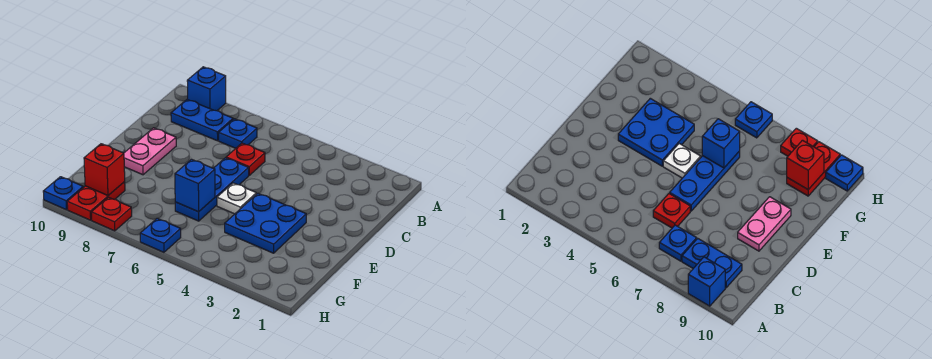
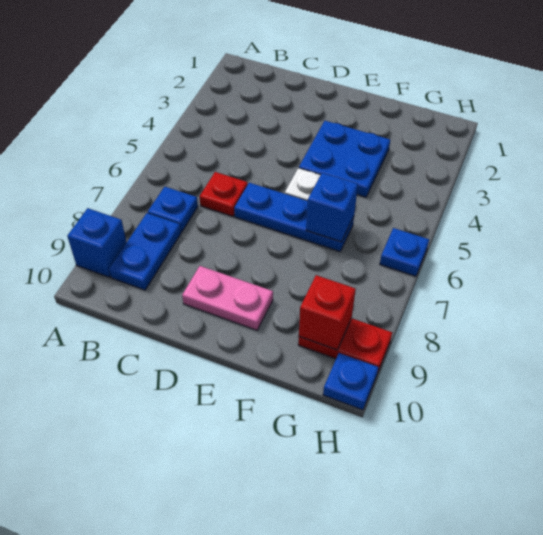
red plate H8 level 1 -> none

